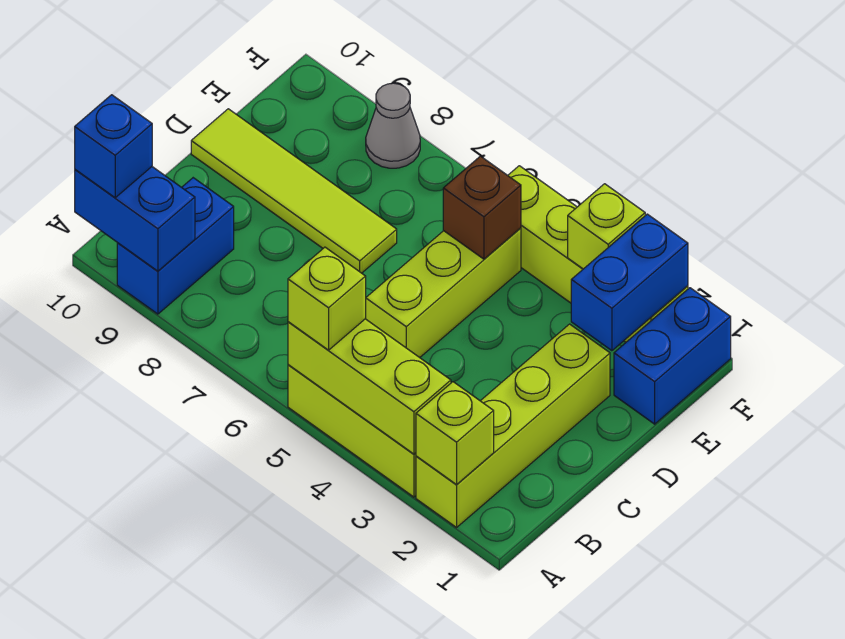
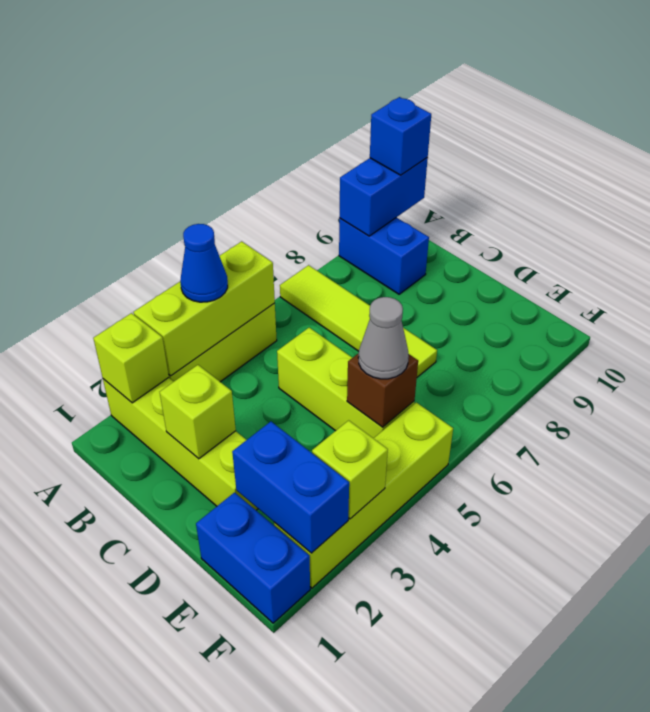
none -> blue cone A4 level 3
lime brick A5 level 3 -> lime brick C2 level 2
lime tile D7:D10 level 1 -> lime tile A7:D7 level 1
grey cone F8 level 1 -> grey cone E5 level 3

